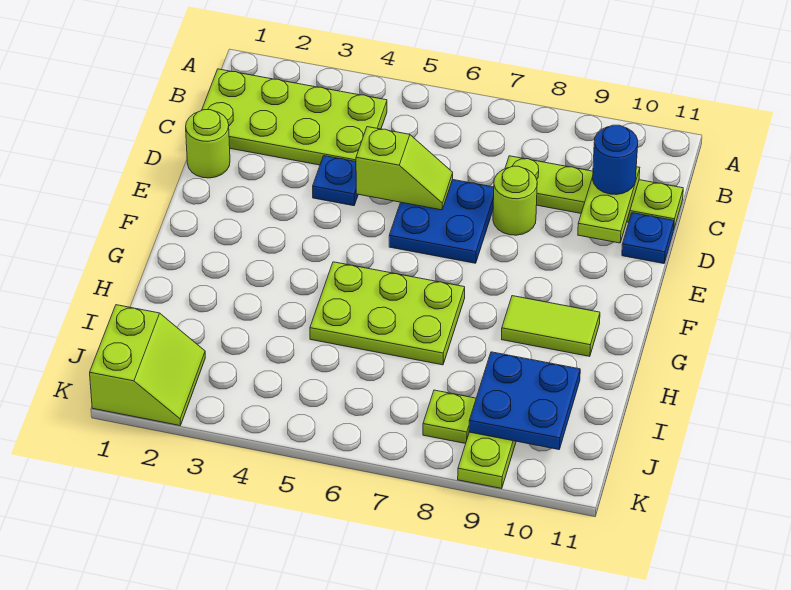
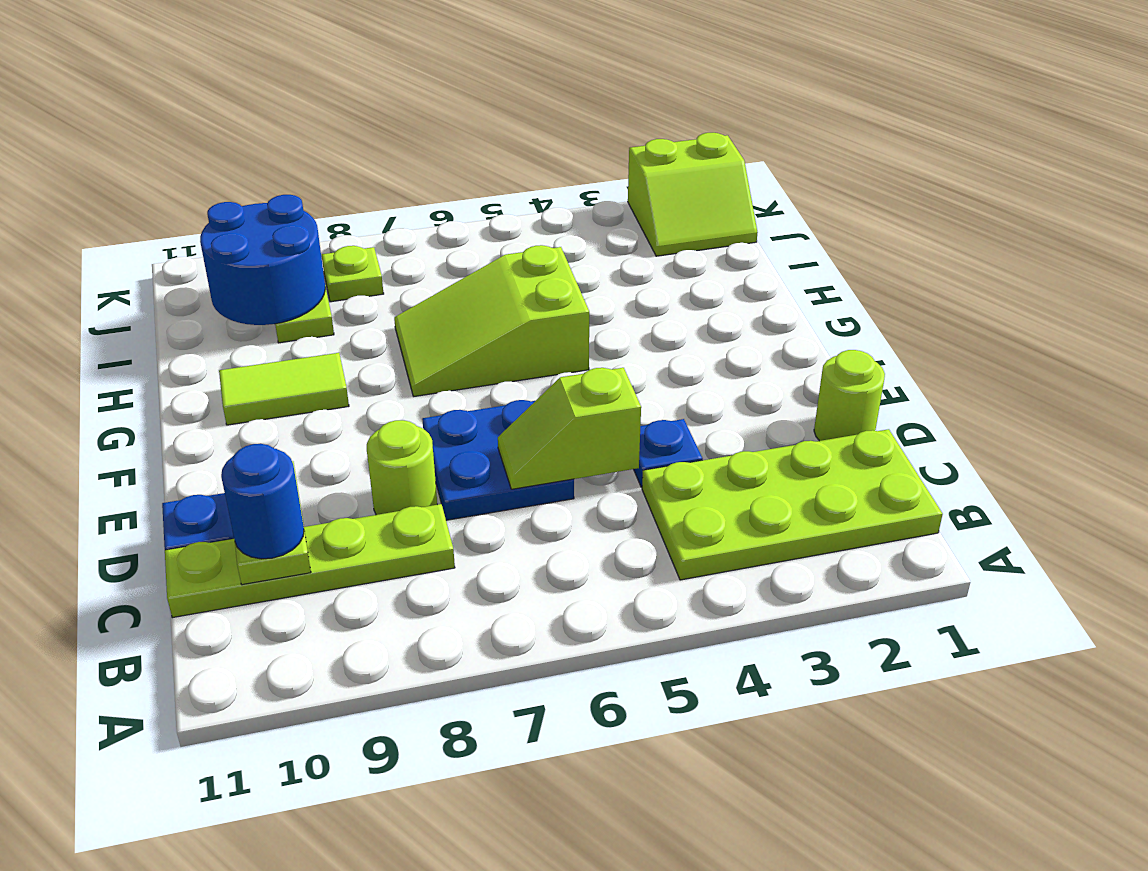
lime plate G5:H7 level 1 -> lime slope G5:H7 level 1 top 5
blue plate I9:J10 level 2 -> blue round brick I9:J10 level 2
lime slope J1:K2 level 1 top 1 -> lime slope J1:K2 level 1 top K

